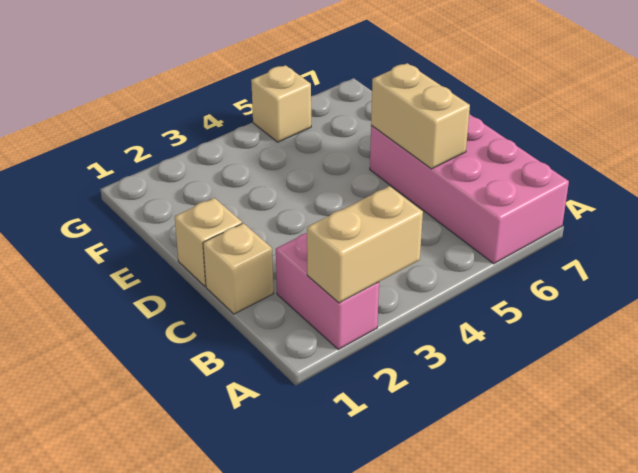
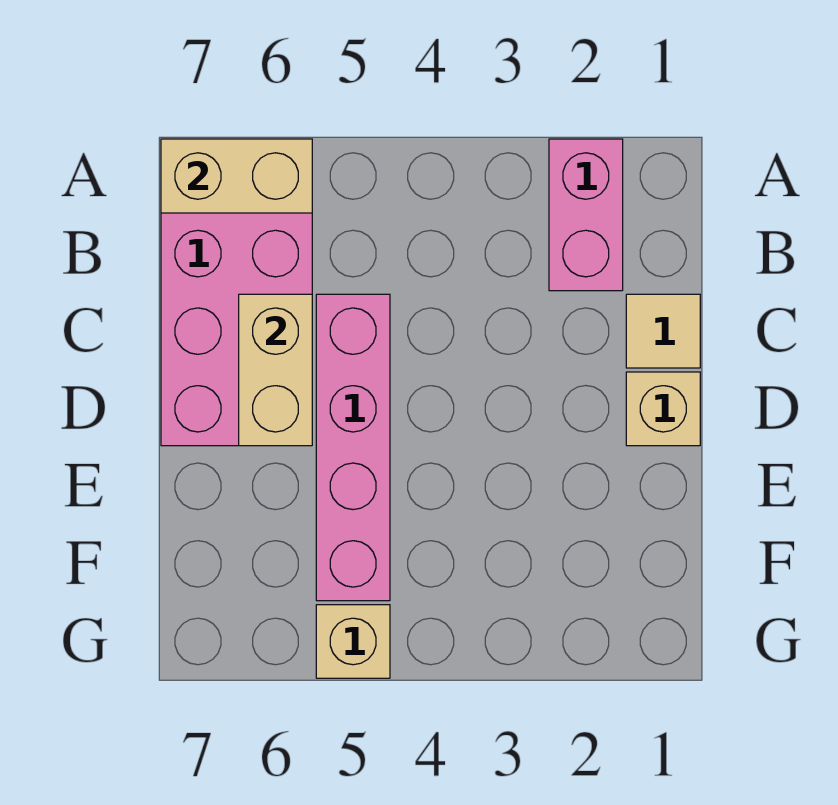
tan brick A2:A3 level 2 -> tan brick A6:A7 level 2
tan brick C1 level 1 -> tan tile C1 level 1
none -> pink brick C5:F5 level 1

